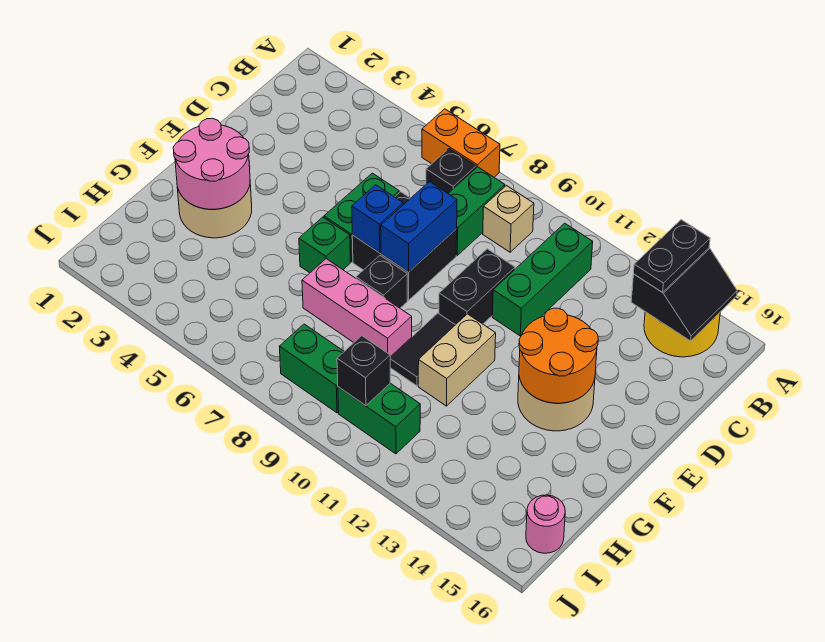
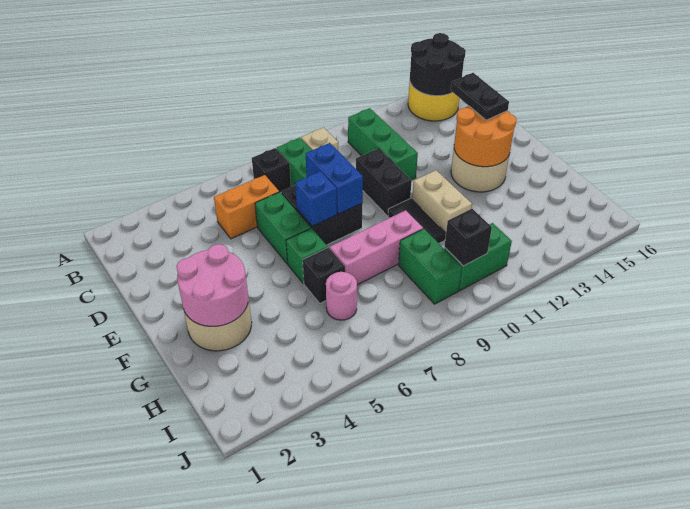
orange brick A6:A7 level 1 -> orange brick C5:C6 level 1
black slope A14:B15 level 2 top 14 -> black round brick A14:B15 level 2
black plate A14:B14 level 3 -> black plate D14:E14 level 3
black brick F8 level 1 -> black brick G6 level 1
green brick I8:I9 level 1 -> green brick H9:I9 level 1
pink round brick I16 level 1 -> pink round brick H6 level 1

